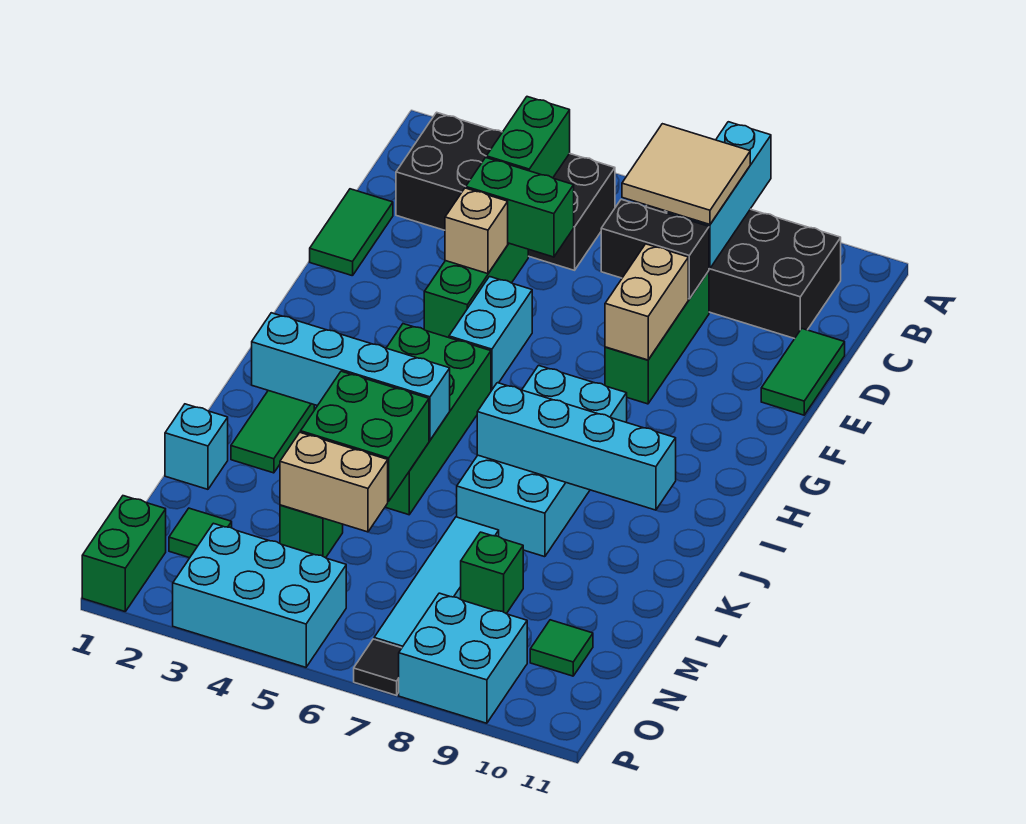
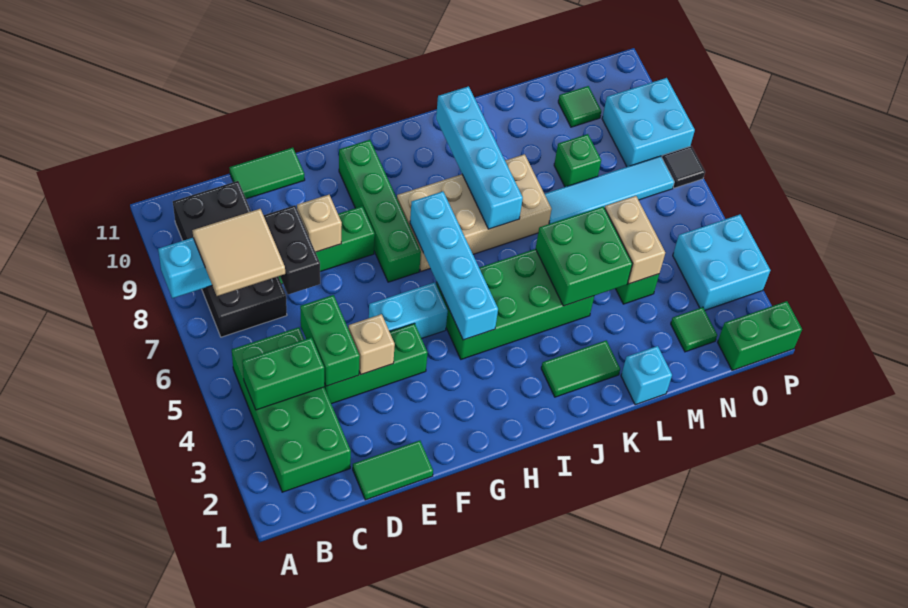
black brick B2:C5 level 1 -> green brick B2:C5 level 1
tan brick E8:F8 level 2 -> tan brick E8 level 2
none -> green brick G7:G10 level 1
cyan brick H7:K8 level 1 -> tan brick H7:K8 level 1
cyan brick J2:J5 level 2 -> cyan brick H4:H7 level 2
cyan brick O3:P5 level 1 -> cyan brick O3:P4 level 1

